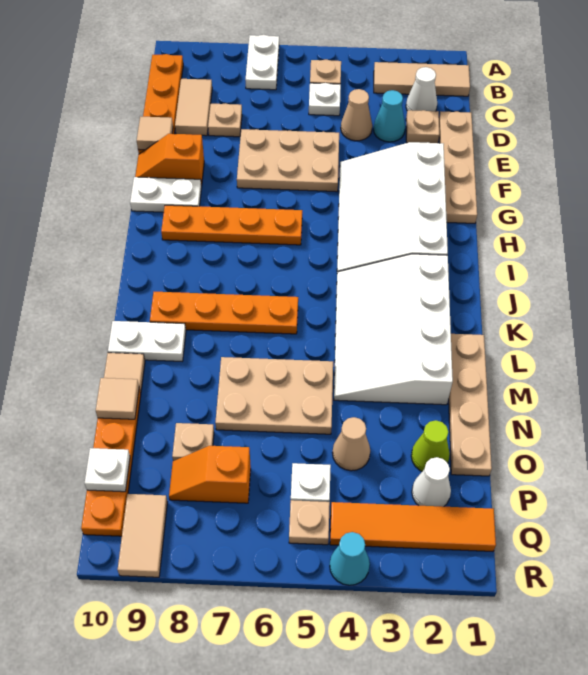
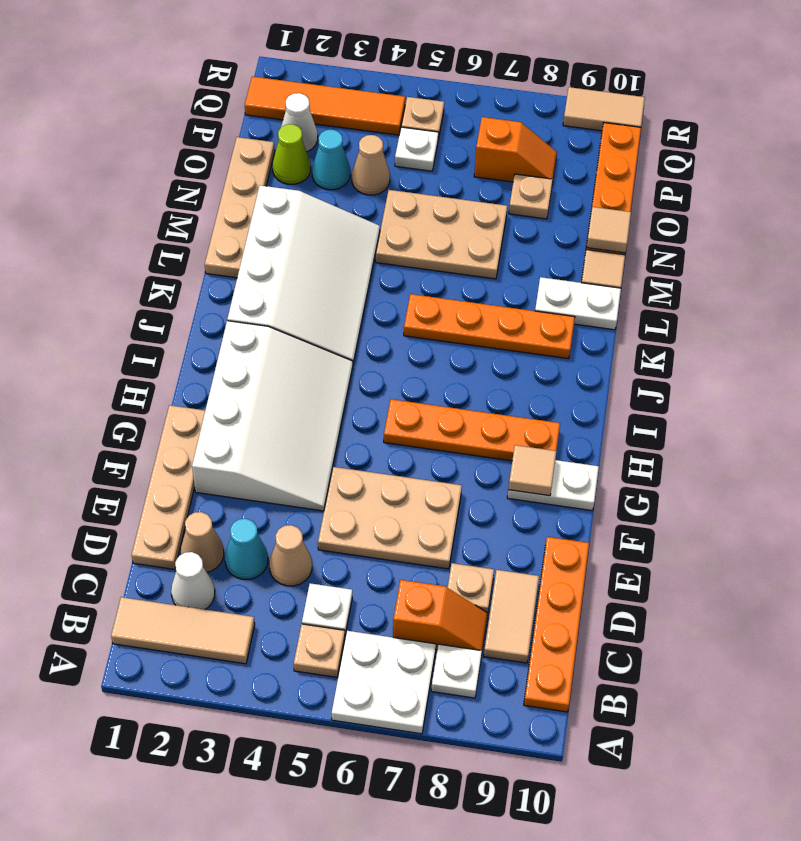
white plate A7:B7 level 1 -> white plate A6:B7 level 1
tan plate D2 level 1 -> tan cone D2 level 1
tan tile E10 level 2 -> tan tile G9 level 2
orange slope F9:F10 level 1 top 9 -> orange slope C7:C8 level 1 top 7
white plate P10 level 2 -> white plate B8 level 1
tan tile Q9:R9 level 1 -> tan tile R9:R10 level 1
cyan cone R4 level 1 -> cyan cone O3 level 1

